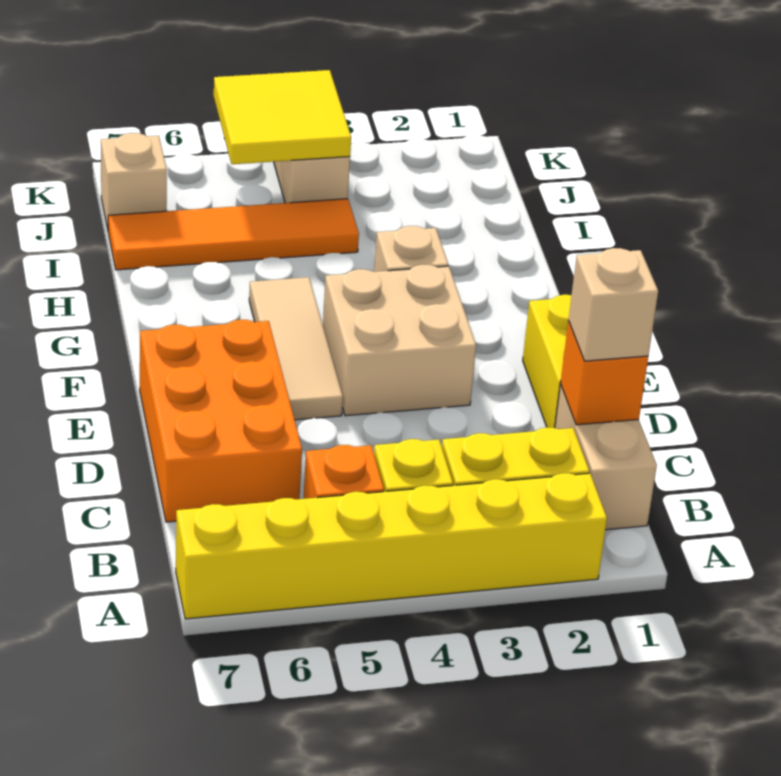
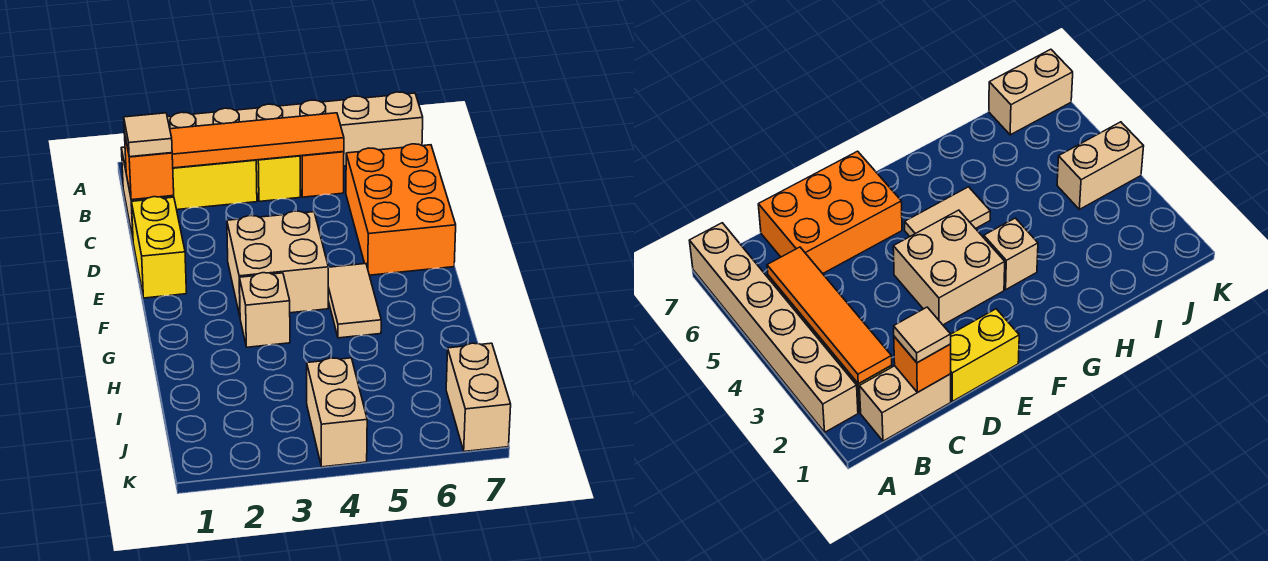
yellow brick A2:A7 level 1 -> tan brick A2:A7 level 1
tan brick C1 level 3 -> tan tile C1 level 3
tan tile E5:G5 level 1 -> tan tile F5:G5 level 1
orange tile I4:I7 level 1 -> orange tile B2:B5 level 2
yellow tile J4:K5 level 2 -> none
tan brick J7 level 1 -> tan brick J7:K7 level 1

